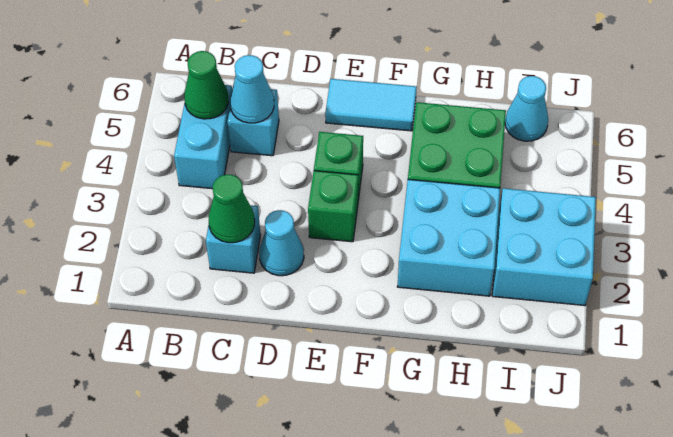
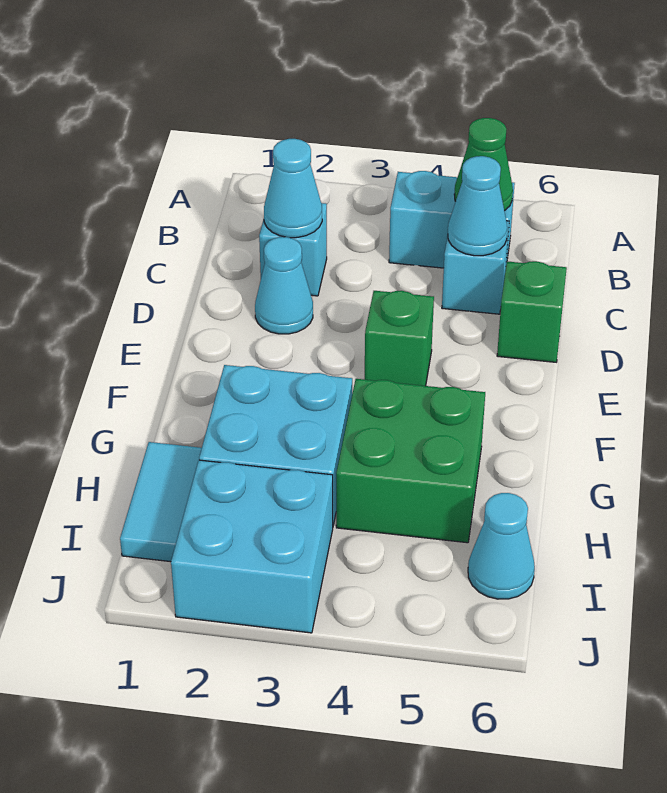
green cone C2 level 2 -> cyan cone C2 level 2
green brick E3 level 1 -> green brick D6 level 1
cyan tile E6:F6 level 1 -> cyan tile H1:I1 level 1

